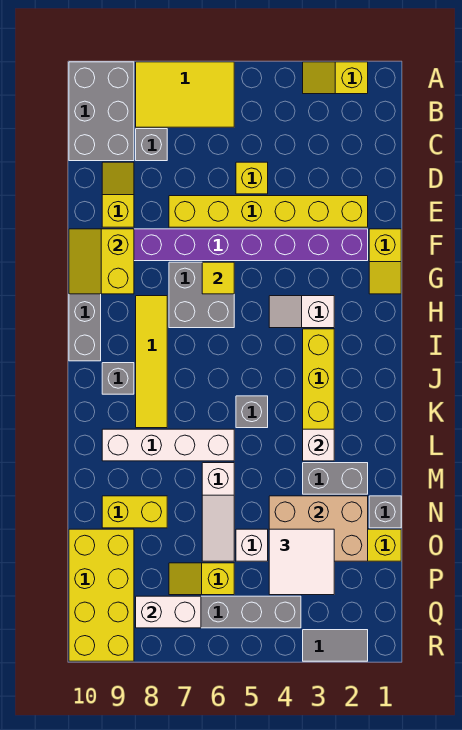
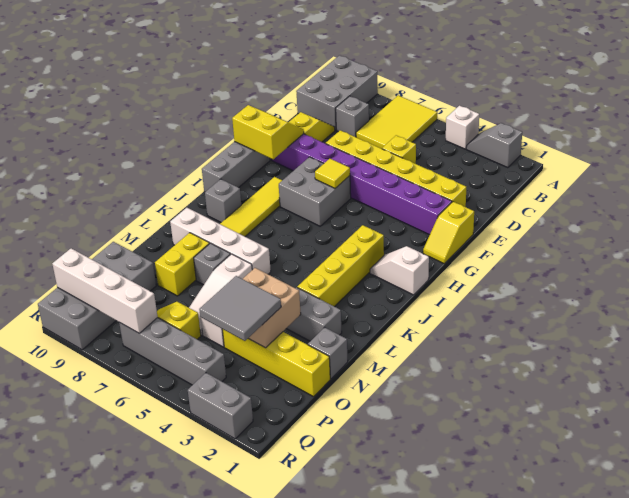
yellow slope A2:A3 level 1 top 2 -> grey slope A2:A3 level 1 top 2
yellow tile A6:B8 level 1 -> yellow tile A6:C7 level 1
yellow slope F9:G10 level 2 top 9 -> yellow slope F9:G10 level 2 top G
white slope H3:H4 level 1 top 3 -> white slope I1:I2 level 1 top 1
grey brick K5 level 1 -> grey brick M7 level 1
white brick L3 level 2 -> white brick A4 level 1
tan brick N2:O4 level 2 -> tan brick N3:O4 level 2
yellow brick N8:N9 level 1 -> yellow brick M8:N8 level 1
white tile O3:P4 level 3 -> grey tile O3:P4 level 3
yellow brick O9:R10 level 1 -> grey brick O9:R10 level 1
white brick Q7:Q8 level 2 -> white brick Q7:Q10 level 2
grey tile R2:R3 level 1 -> grey brick R2:R3 level 1

